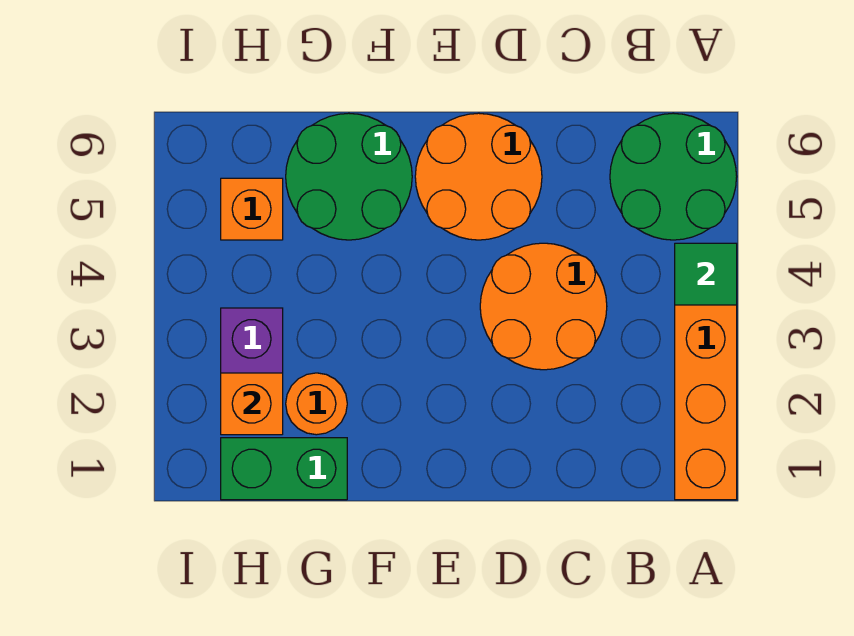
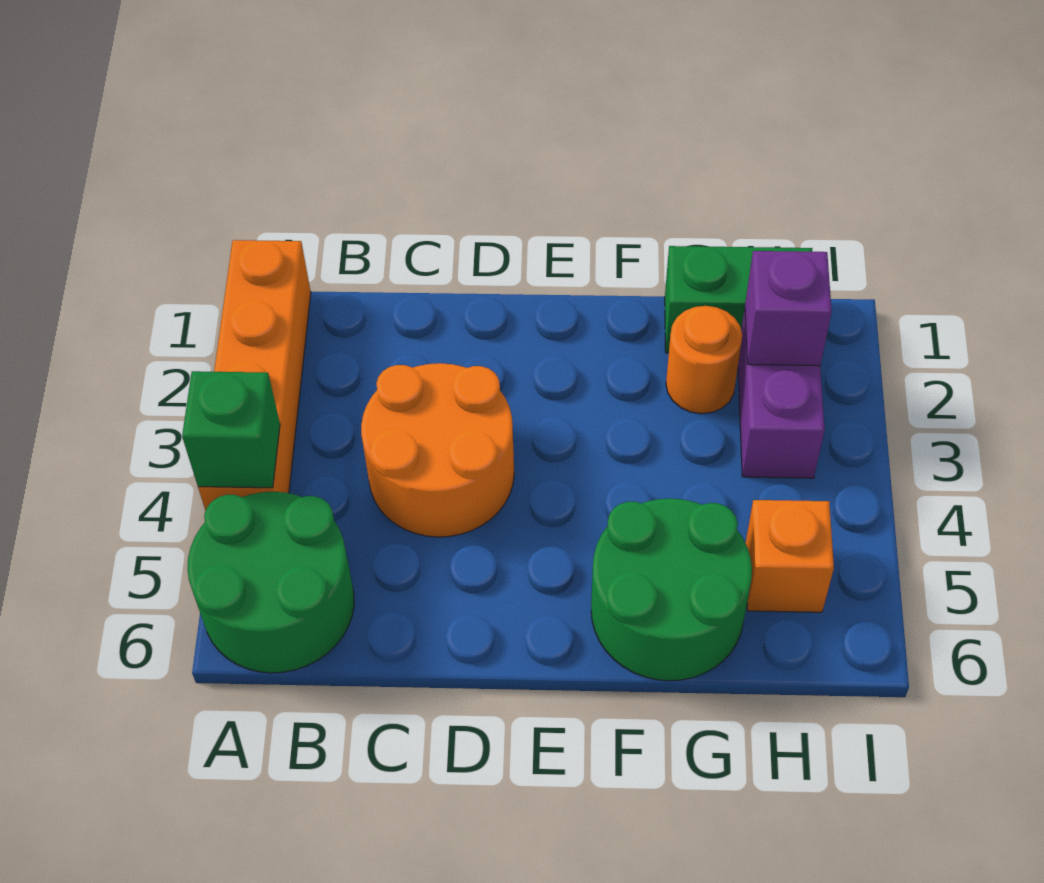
green tile A4 level 2 -> green brick A4 level 2
orange round brick D5:E6 level 1 -> none
orange brick H2 level 2 -> purple brick H2 level 2

